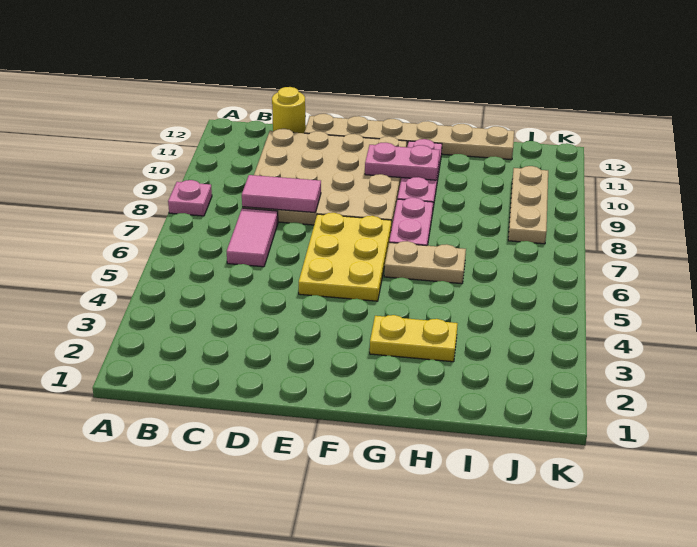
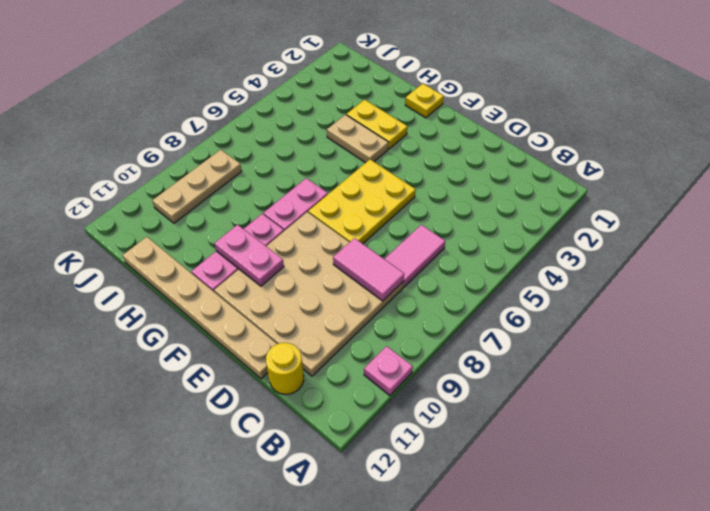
pink plate A8 level 1 -> pink plate A10 level 1
none -> yellow plate G1 level 1
tan plate G6:H6 level 1 -> tan plate G4:H4 level 1

